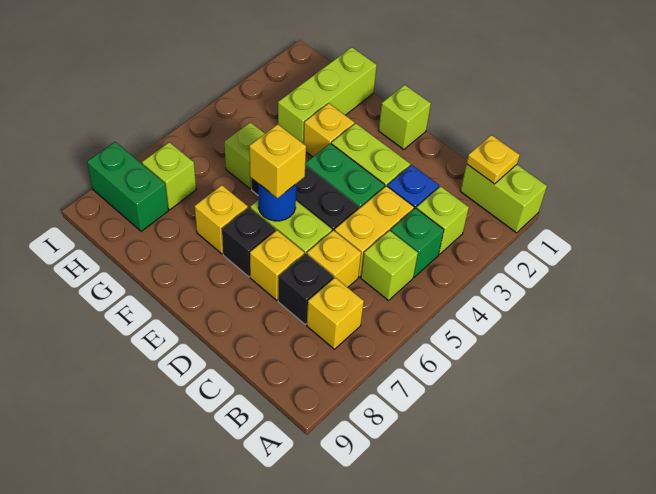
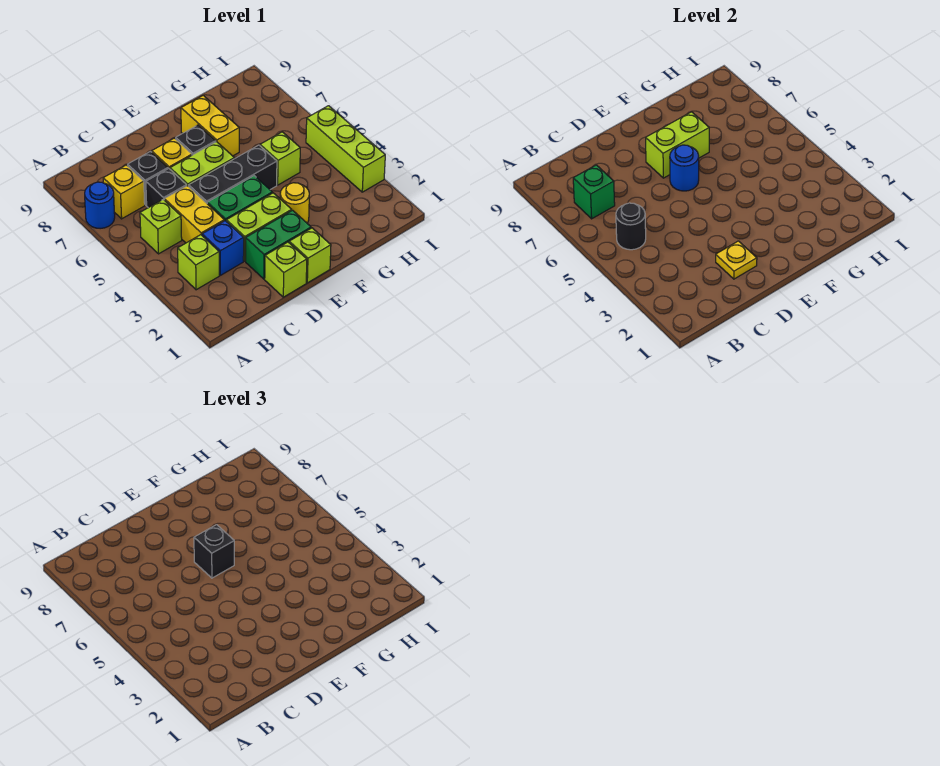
lime brick A1:B1 level 1 -> lime brick E7:F7 level 2
none -> blue round brick A7 level 1
yellow plate B1 level 2 -> yellow plate D2 level 2
green brick B4 level 1 -> green brick B7 level 2
none -> black round brick B5 level 2
yellow brick C6 level 1 -> black brick C6 level 1
yellow brick E6 level 3 -> black brick E6 level 3
yellow brick F3 level 1 -> yellow round brick F3 level 1
yellow brick F7 level 1 -> yellow brick F7:F8 level 1
lime brick G1:G3 level 1 -> lime brick I3:I5 level 1
lime brick H7 level 1 -> lime brick D1 level 1
green brick H8:I8 level 1 -> green brick D2:E2 level 1

